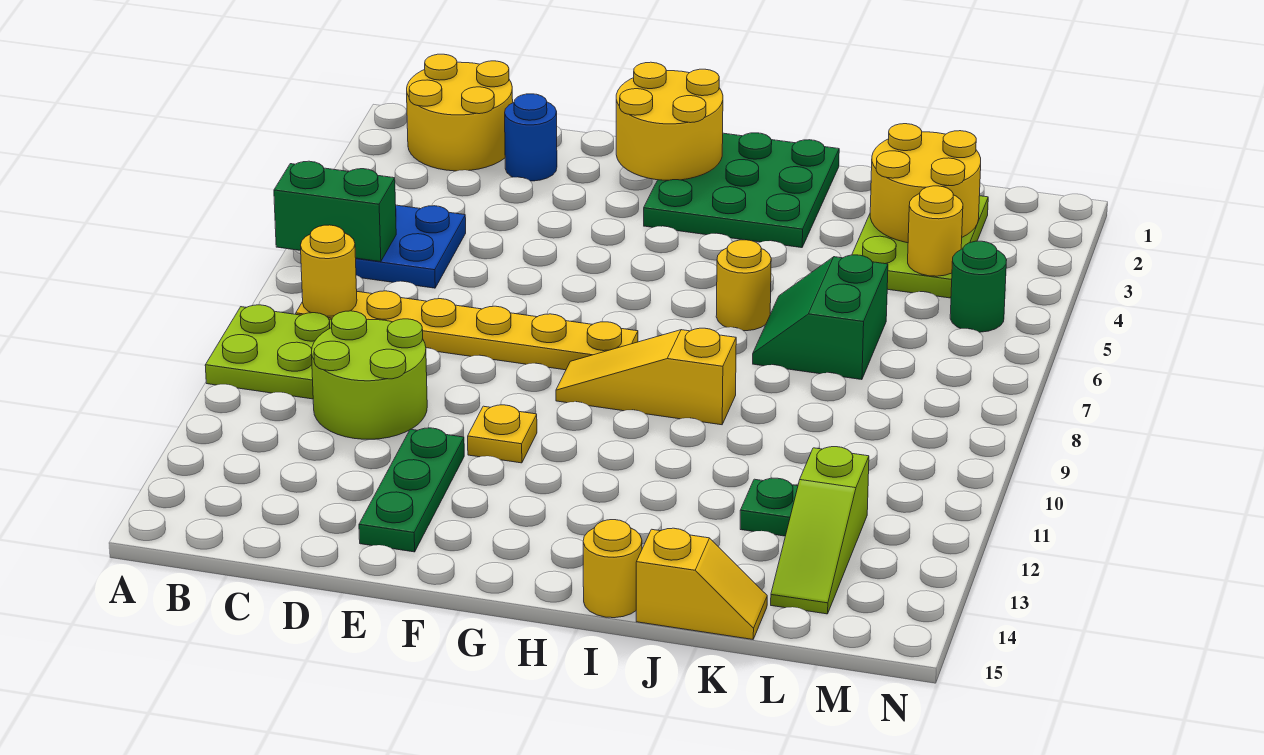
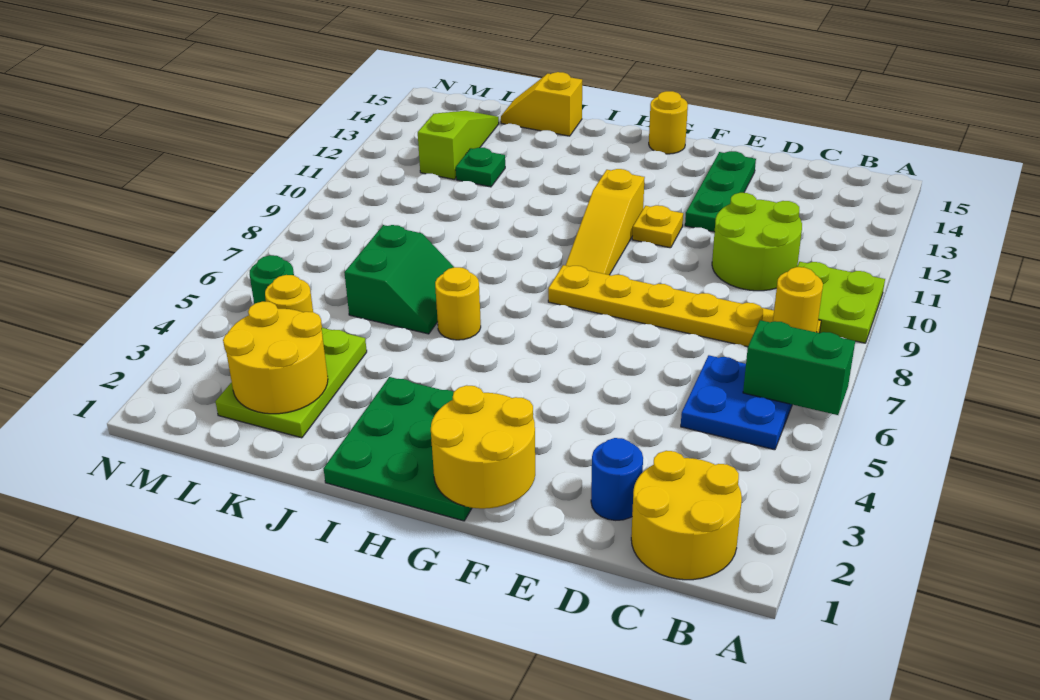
yellow slope G9:I9 level 1 top I -> yellow slope G9:G11 level 1 top 11
yellow round brick I15 level 1 -> yellow round brick G15 level 1

